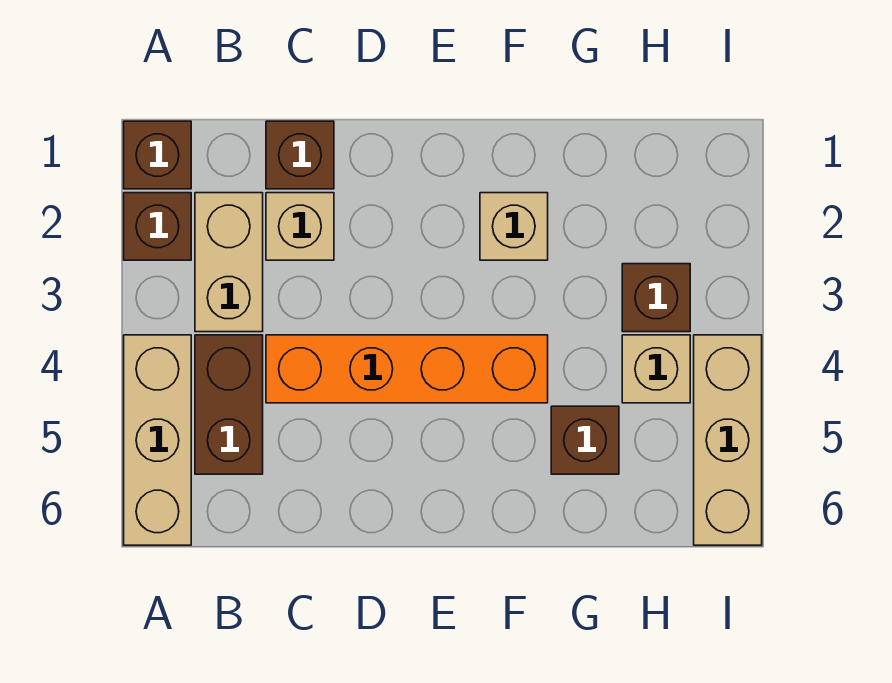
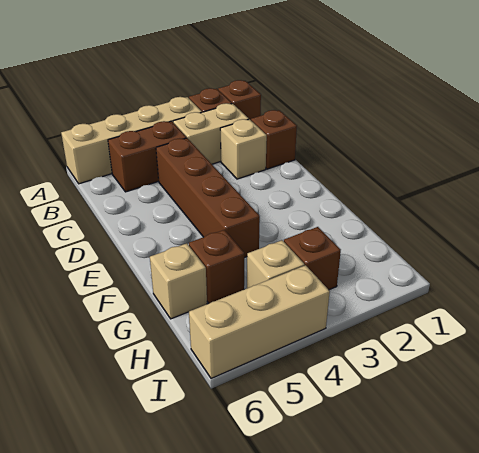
tan brick A4:A6 level 1 -> tan brick A3:A6 level 1
orange brick C4:F4 level 1 -> brown brick C4:F4 level 1
tan brick F2 level 1 -> tan brick G6 level 1

